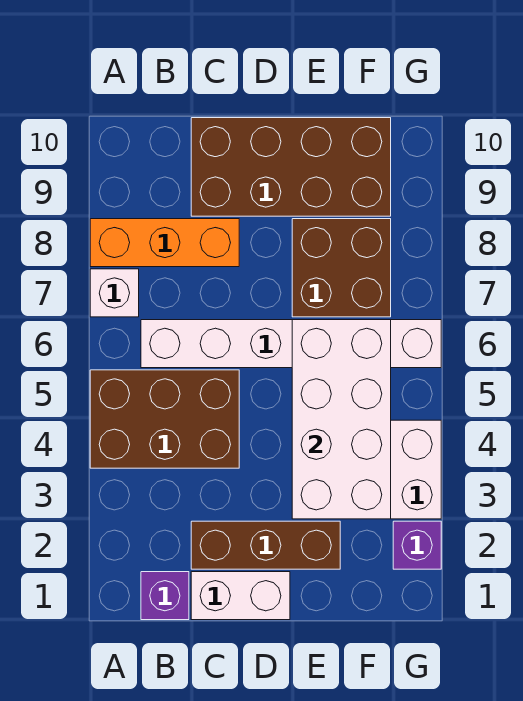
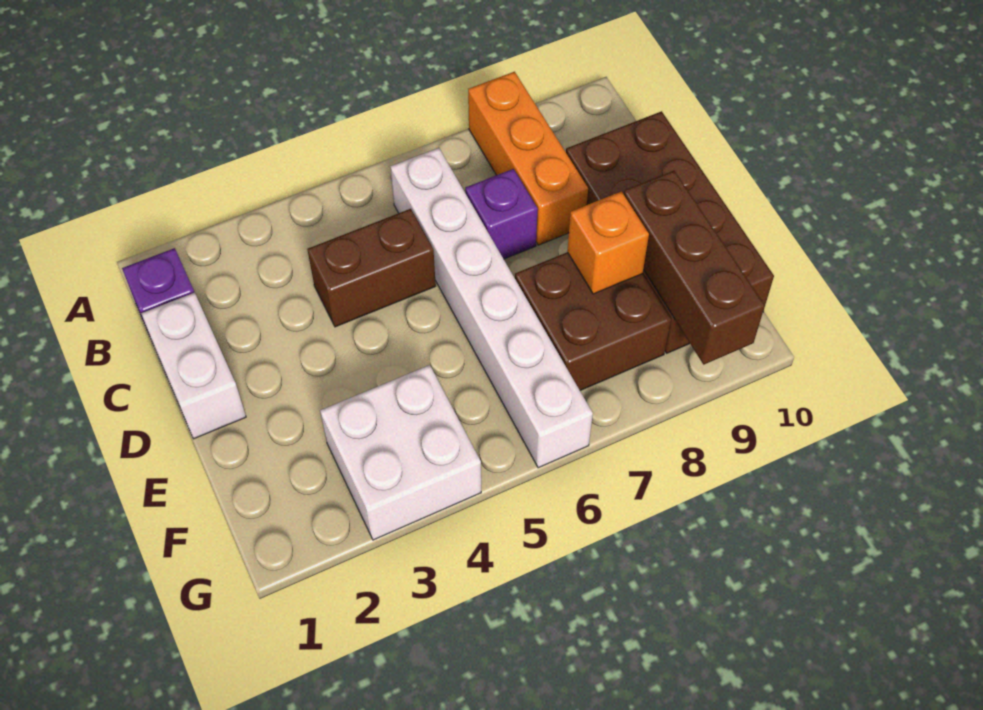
brown brick A4:C5 level 1 -> brown brick C4:C5 level 1
white brick A7 level 1 -> none
brown brick C2:E2 level 1 -> brown brick E9:G9 level 2
white brick E3:F6 level 2 -> none
none -> orange brick E8 level 2
purple brick G2 level 1 -> purple brick C7 level 1

